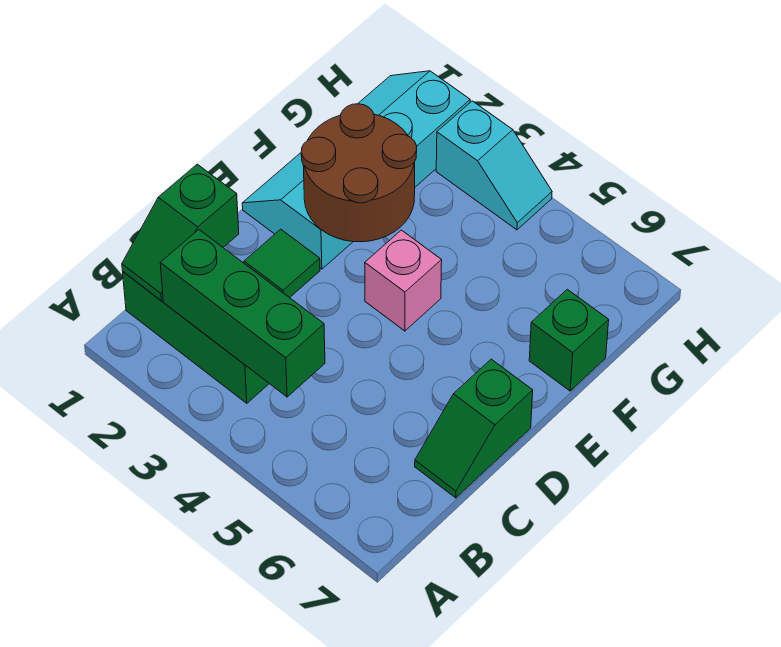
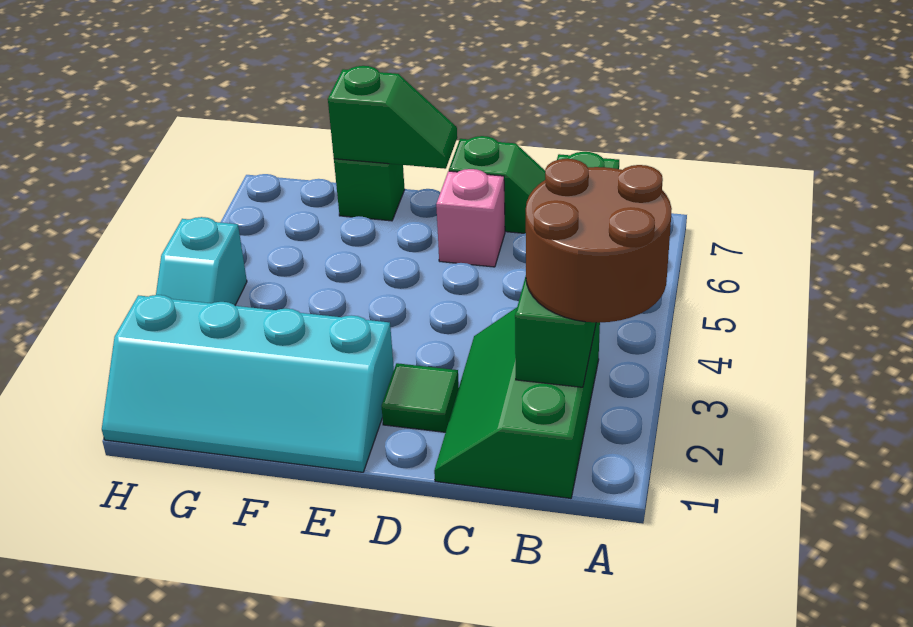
green slope B1:C1 level 2 top C -> green slope E7:F7 level 2 top F
green brick B2:B4 level 2 -> green brick B2:B5 level 2
brown round brick E2:F3 level 2 -> brown round brick A2:B3 level 3
pink brick E4 level 1 -> pink brick D6 level 1
cyan slope H3:H4 level 1 top 3 -> cyan slope H3:H4 level 1 top 4

